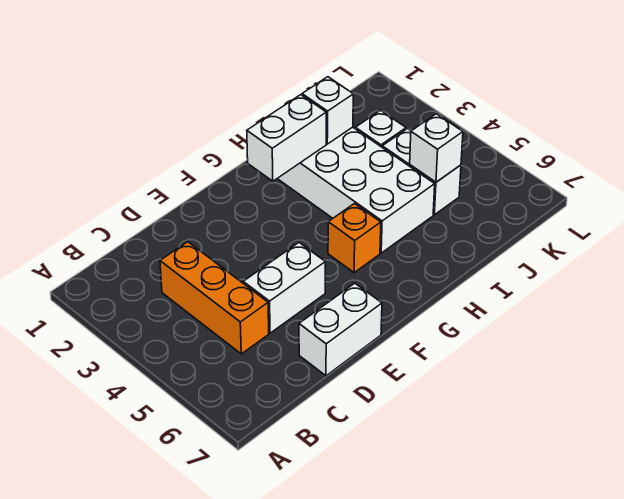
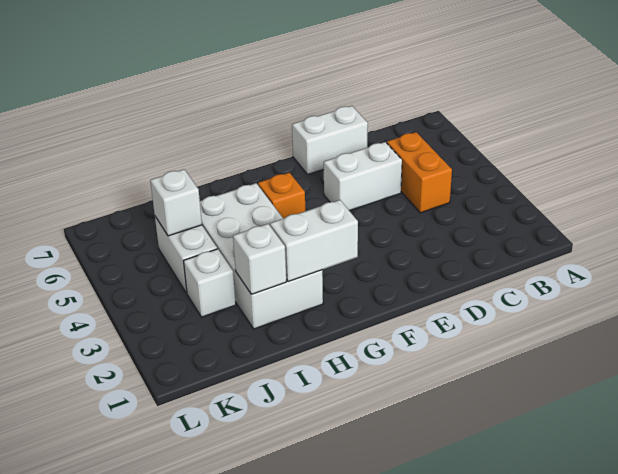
orange brick C3:C5 level 1 -> orange brick C4:C5 level 1

